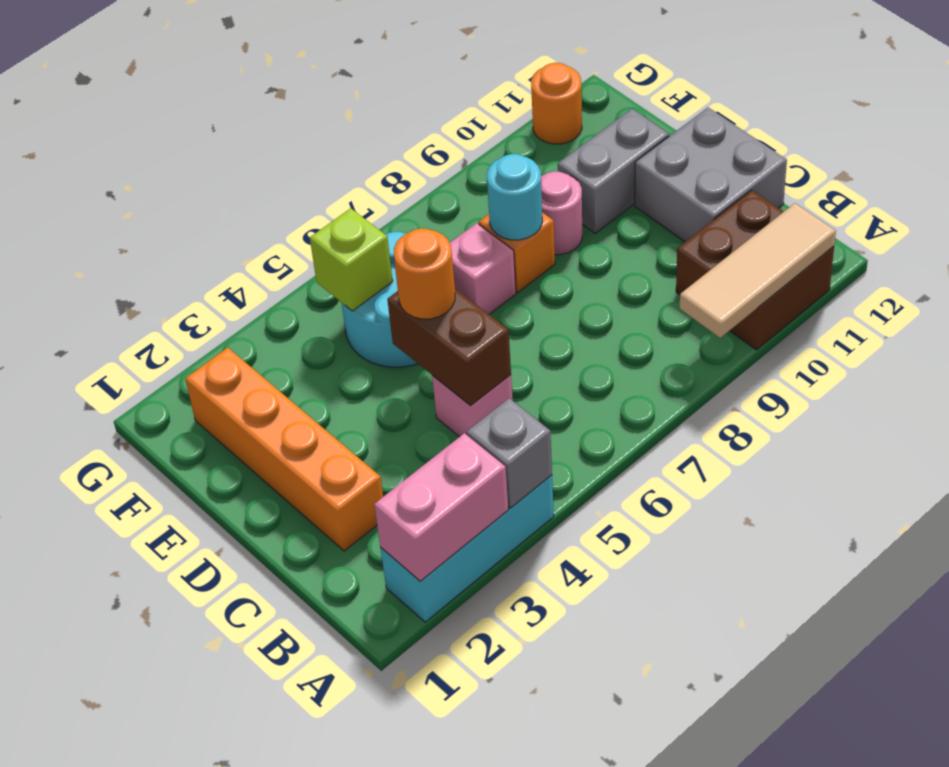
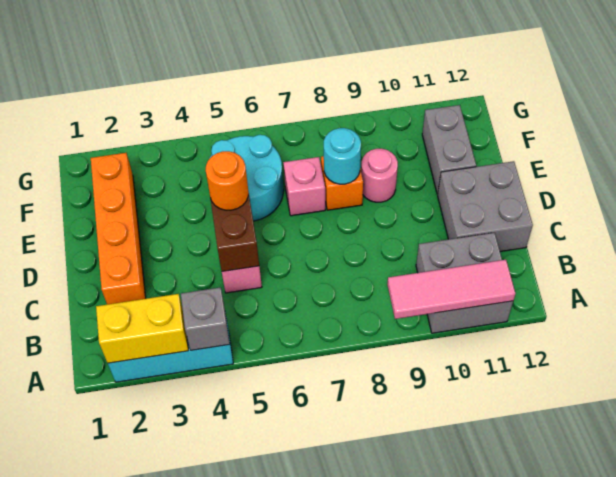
pink brick A2:A3 level 2 -> yellow brick A2:A3 level 2
tan tile A9:A11 level 2 -> pink tile A9:A11 level 2
brown brick A10:B11 level 1 -> grey brick A10:B11 level 1
grey brick E10:E11 level 1 -> grey brick E11:F11 level 1
lime brick F5 level 2 -> none
orange round brick G11 level 1 -> none

